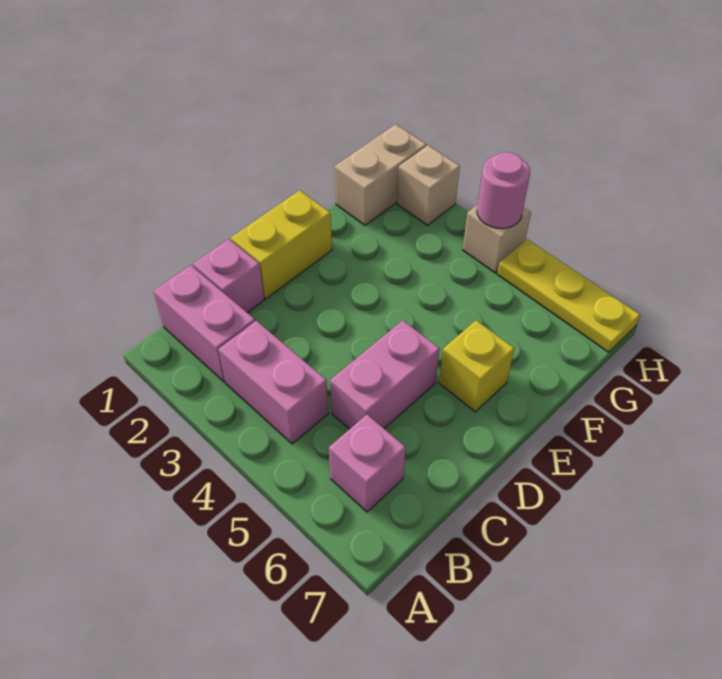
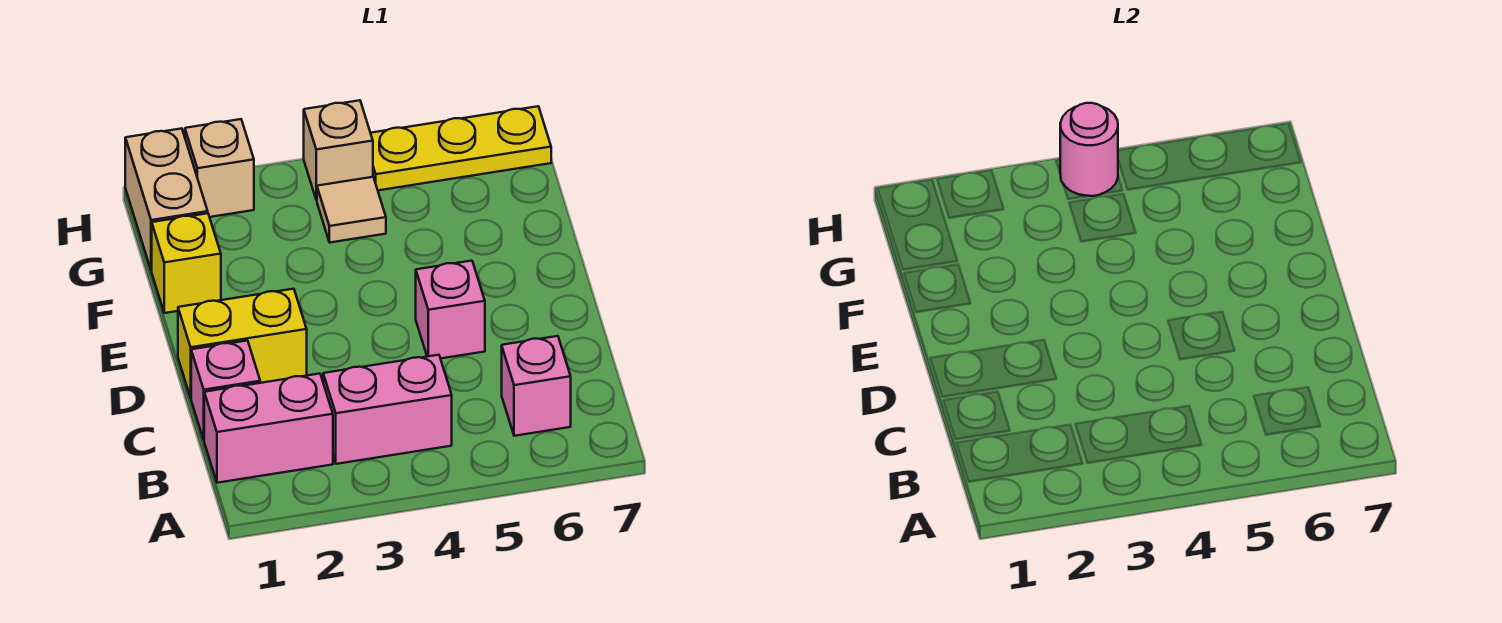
pink brick C5:D5 level 1 -> pink brick D5 level 1
yellow brick D1:E1 level 1 -> yellow brick D1:D2 level 1
yellow brick E6 level 1 -> yellow brick F1 level 1
none -> tan tile G4 level 1

